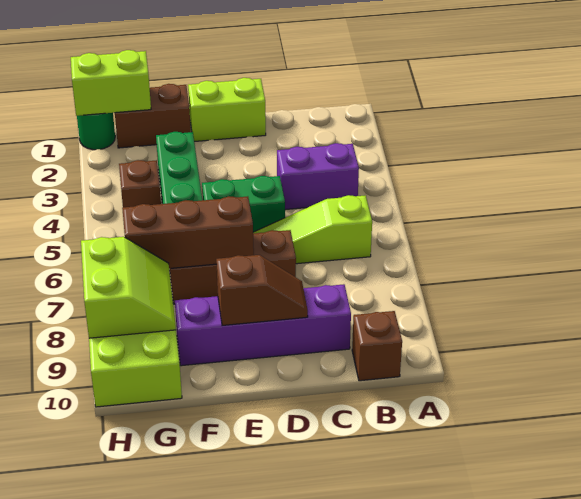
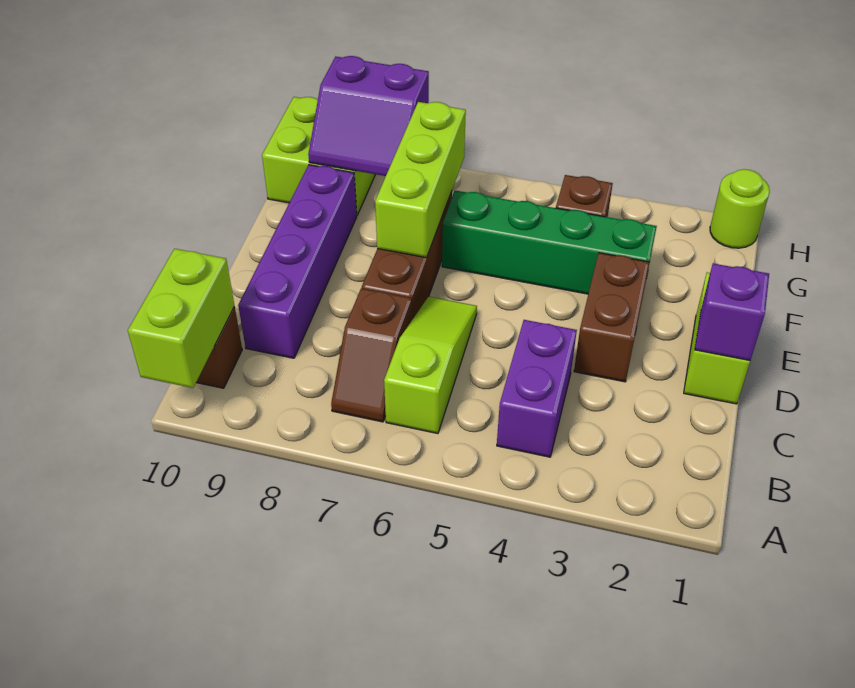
none -> purple brick D1 level 2
green brick D5:E5 level 1 -> none
brown slope D9:E9 level 2 top E -> brown slope B7:C7 level 1 top C
brown brick E7:G7 level 2 -> lime brick E7:G7 level 2
brown brick F1:G1 level 1 -> brown brick D3:E3 level 1
lime brick G1:H1 level 2 -> lime brick A10:B10 level 2
lime slope G8:H9 level 2 top H -> purple slope G8:H9 level 2 top H
green round brick H1 level 1 -> lime round brick H1 level 1

